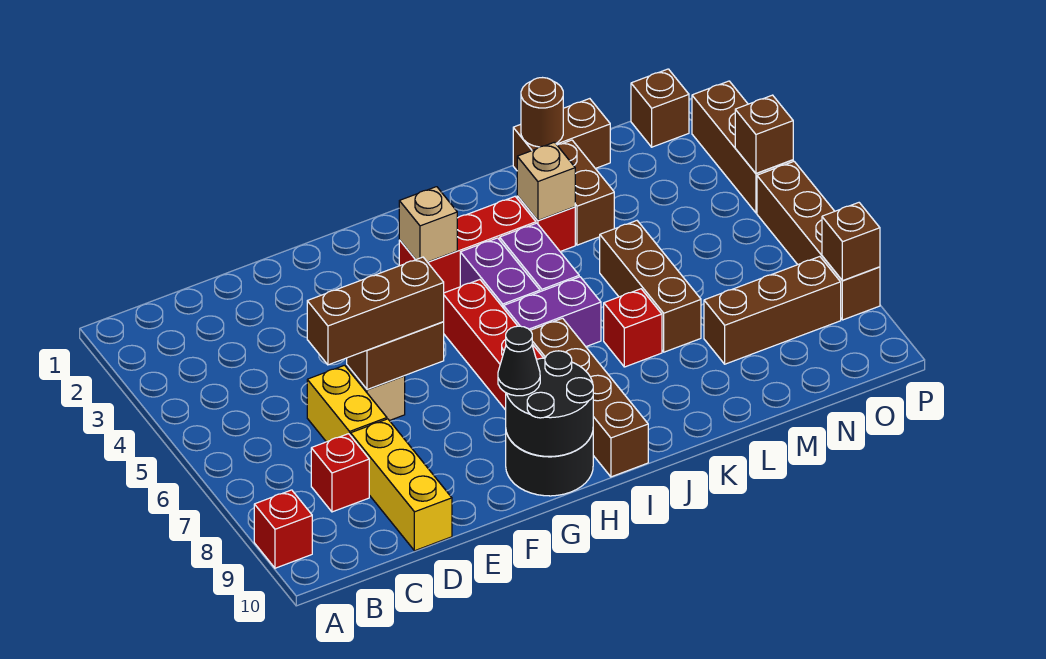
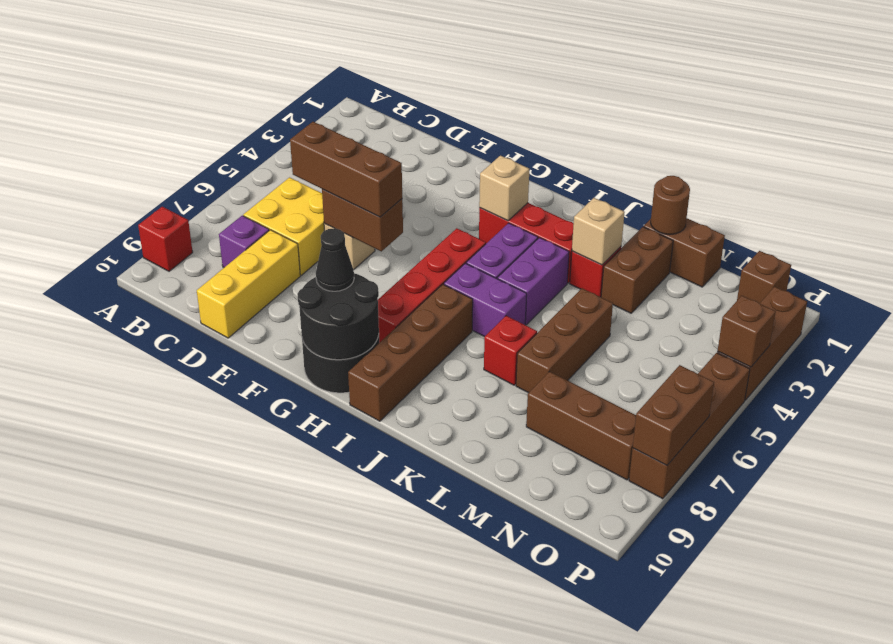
red brick C8 level 1 -> purple brick C8 level 1
yellow brick D6:D7 level 1 -> yellow brick C6:D7 level 1
brown brick P8 level 2 -> brown brick P7:P8 level 2

